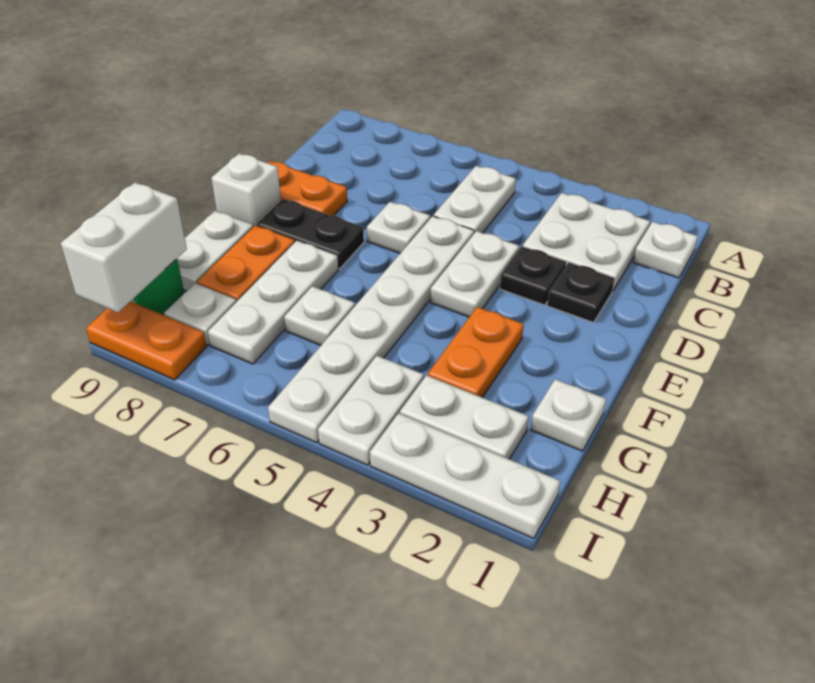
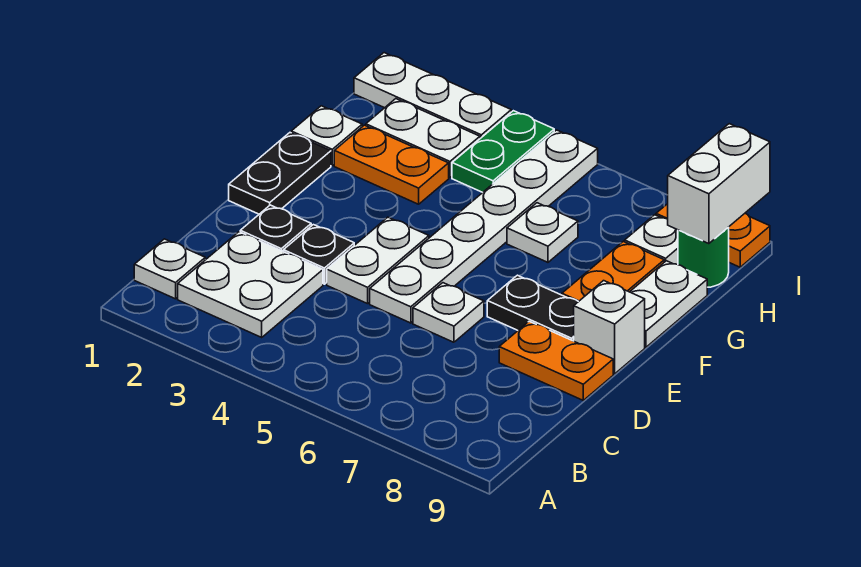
white plate B5:C5 level 1 -> none
none -> black plate E1:F1 level 1
orange plate F3:G3 level 1 -> orange plate G2:G3 level 1
white plate F7:H7 level 1 -> none
white plate H4:I4 level 1 -> green plate H4:I4 level 1

